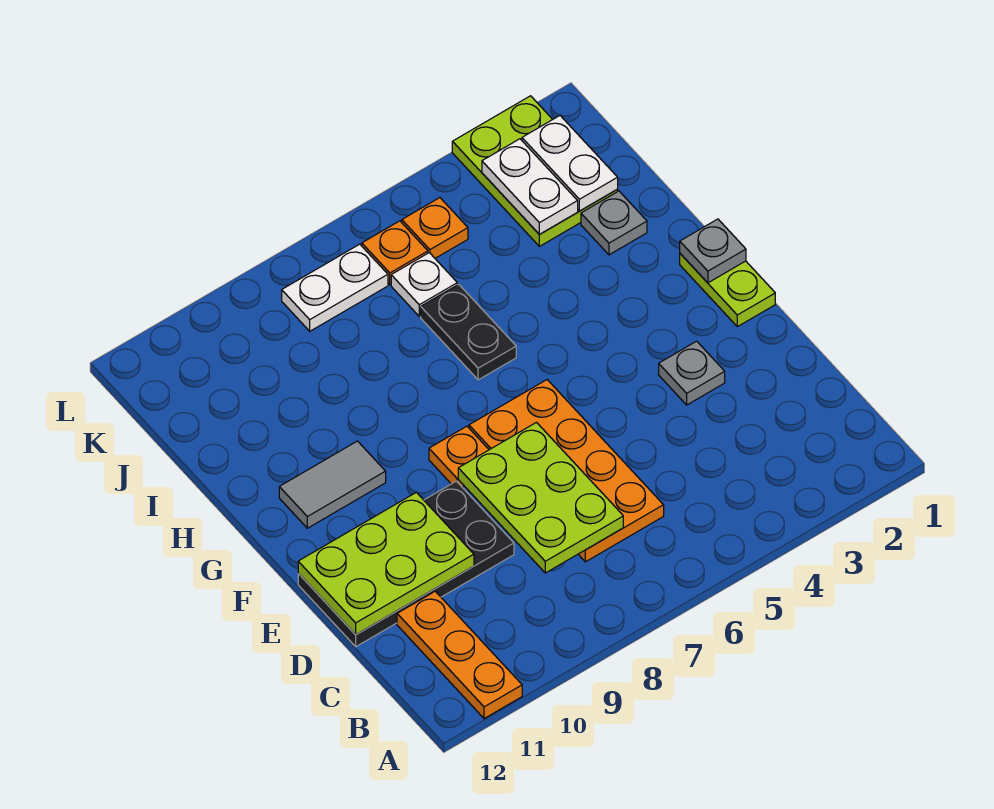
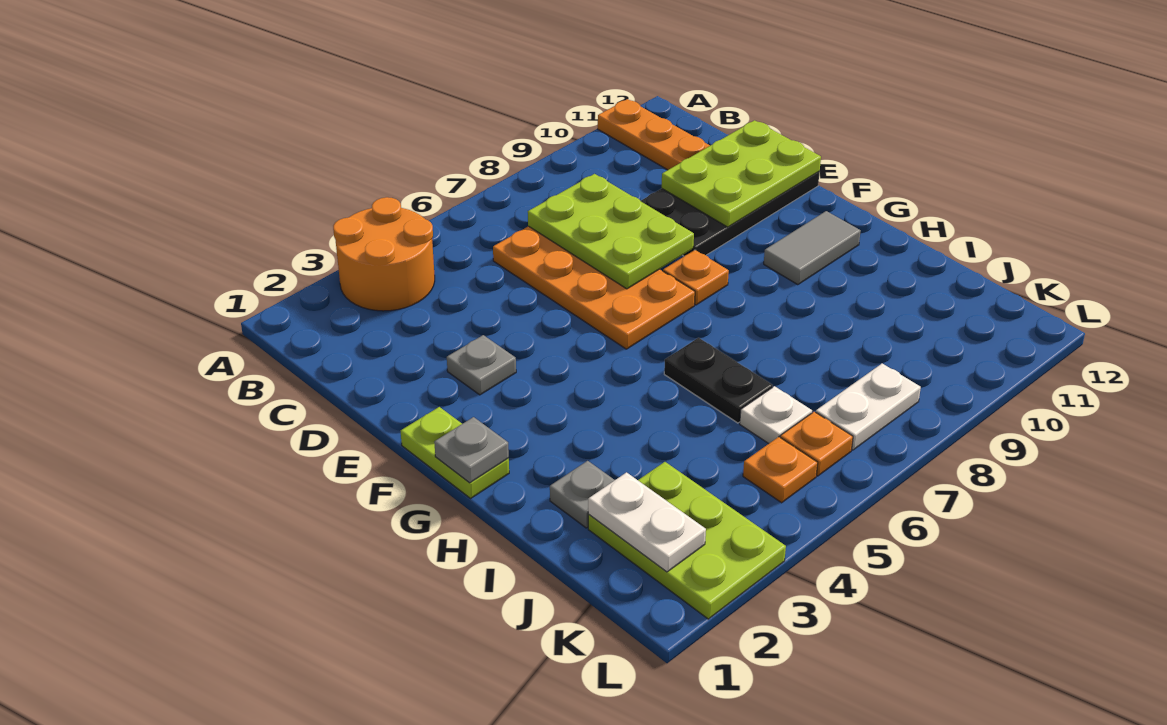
none -> orange round brick A3:B4 level 1
white plate J3:K3 level 2 -> none

